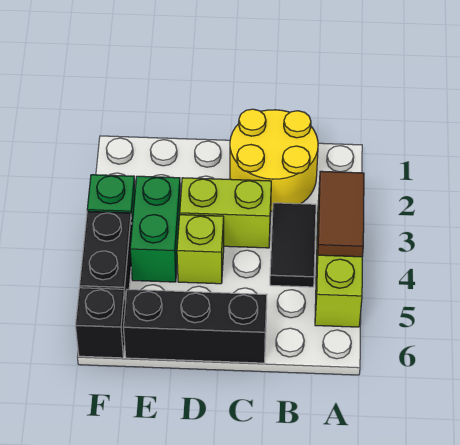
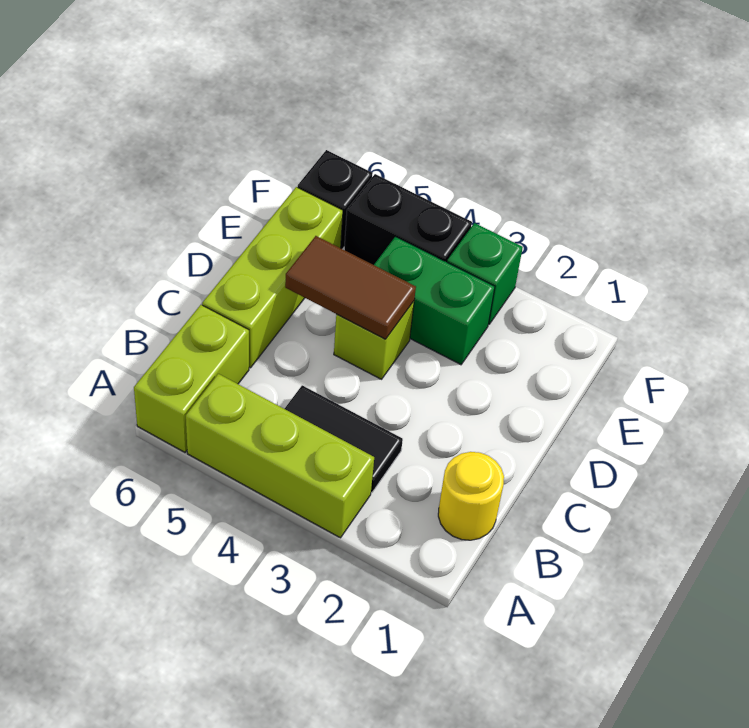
brown tile A3:A4 level 2 -> brown tile D4:D5 level 2
yellow round brick B1:C2 level 1 -> yellow round brick B1 level 1
lime brick C3:D3 level 1 -> lime brick A6:B6 level 1
black brick C6:E6 level 1 -> lime brick C6:E6 level 1

